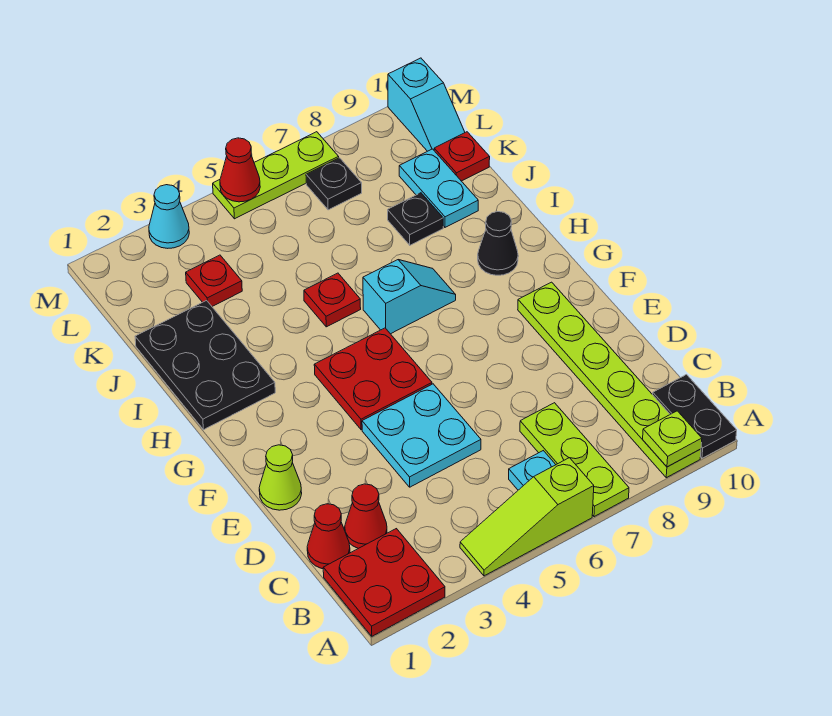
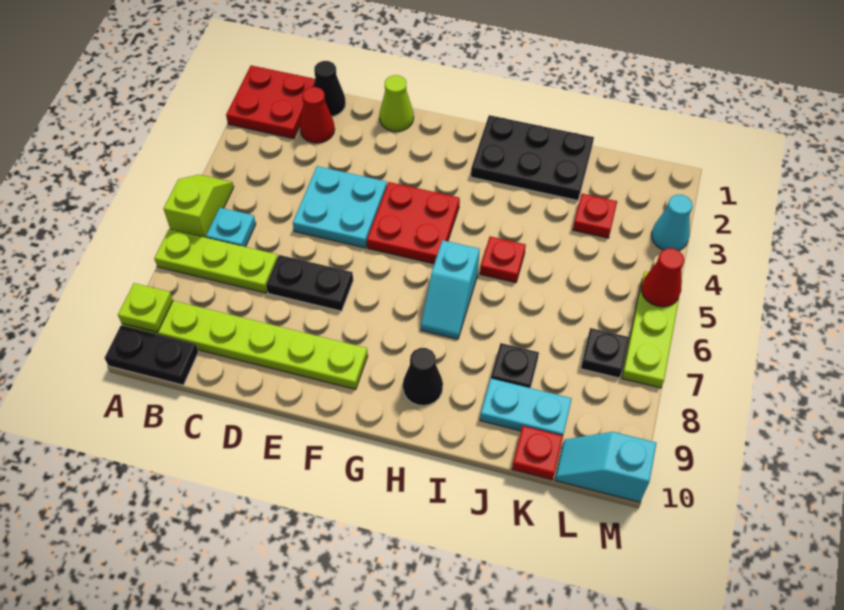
lime slope A4:A6 level 1 top 6 -> lime slope A5:A6 level 1 top 6
red cone C1 level 1 -> black cone C1 level 1
none -> black plate D7:E7 level 1

